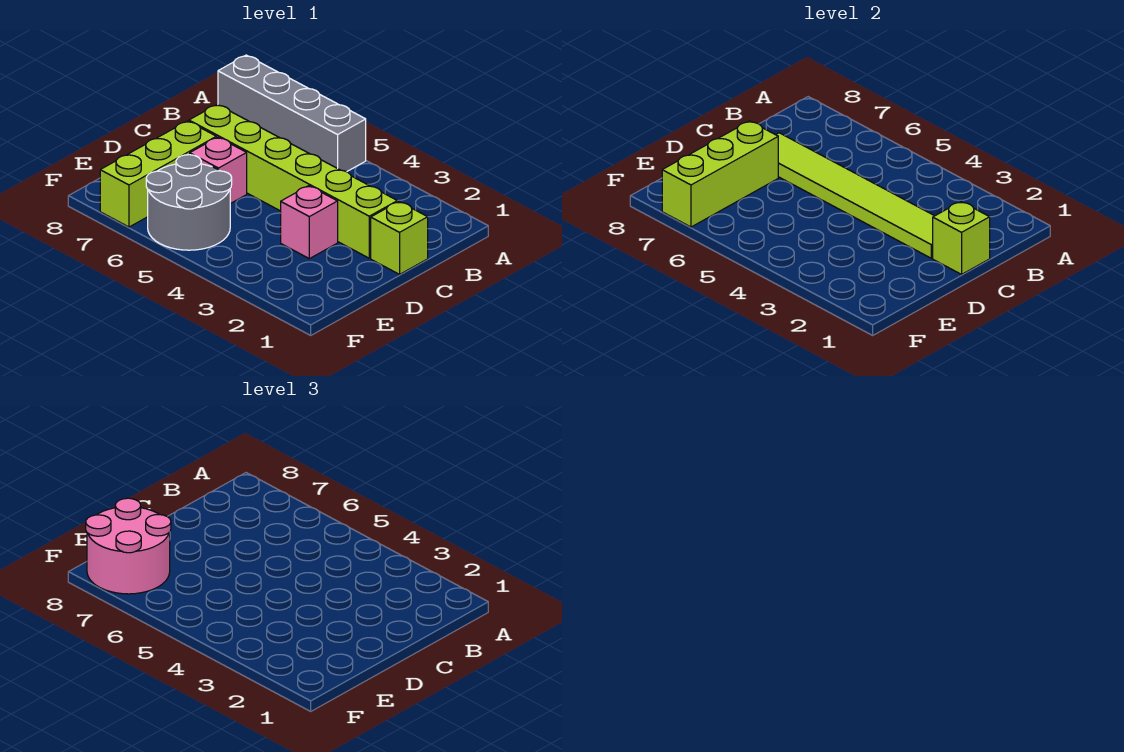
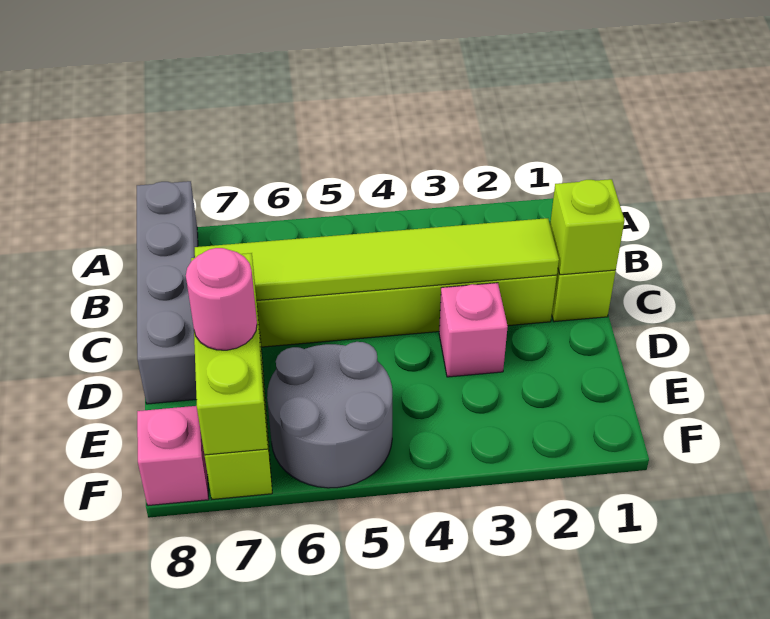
grey brick A5:A8 level 1 -> grey brick A8:D8 level 1
pink brick D6 level 1 -> pink brick F8 level 1
pink round brick E7:F8 level 3 -> pink round brick E7 level 3

